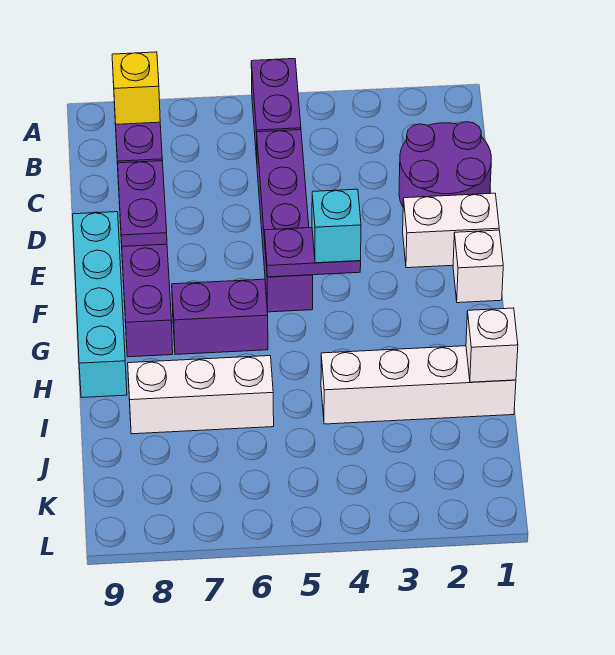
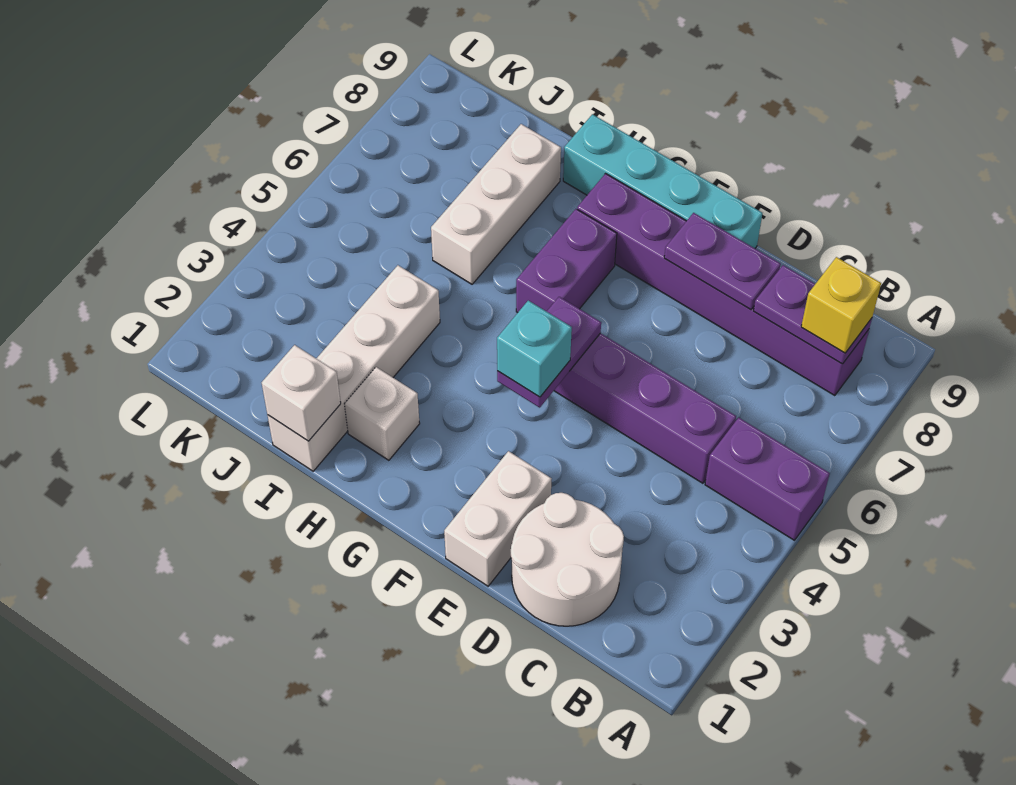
purple round brick C1:D2 level 1 -> white round brick C1:D2 level 1
white brick F1 level 1 -> white brick H2 level 1

